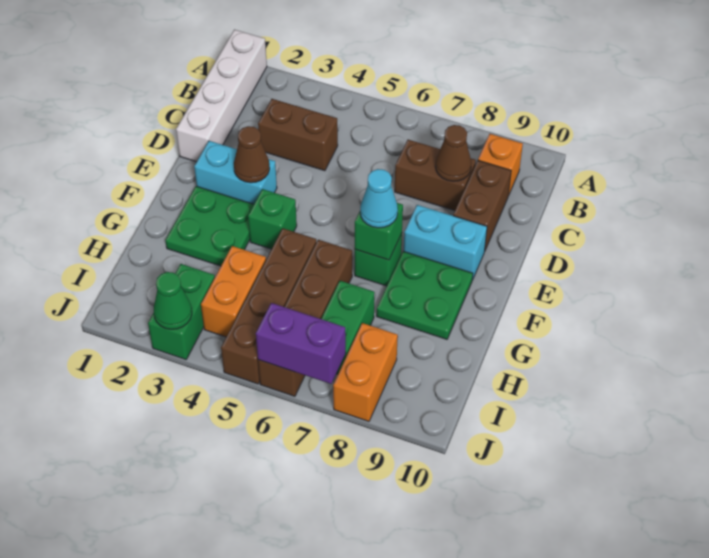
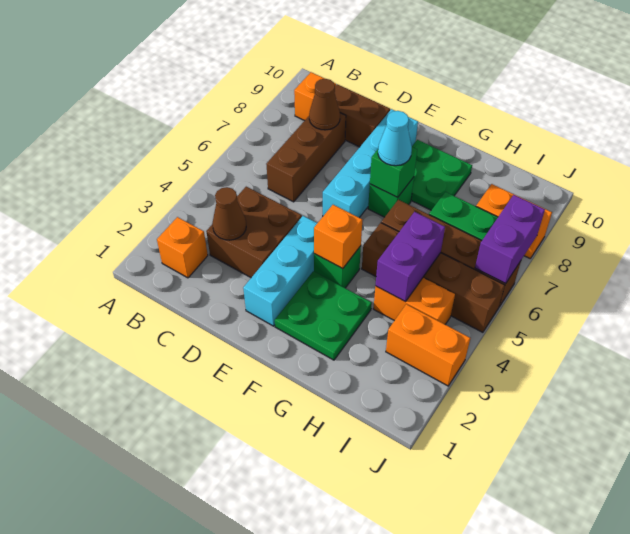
white brick A1:D1 level 1 -> none
none -> orange brick B2 level 1
brown brick C3:C4 level 1 -> brown brick C3:D4 level 1
brown brick C7:C8 level 1 -> brown brick C6:C8 level 1
cyan brick E2:E3 level 1 -> cyan brick E2:E4 level 1
brown cone E3 level 2 -> brown cone C3 level 2
cyan brick E8:E9 level 1 -> cyan brick E6:E9 level 1
none -> orange brick F4 level 2
none -> purple brick H4:H5 level 2
green brick I3:J3 level 1 -> orange brick I3:J3 level 1
green cone J3 level 2 -> none

